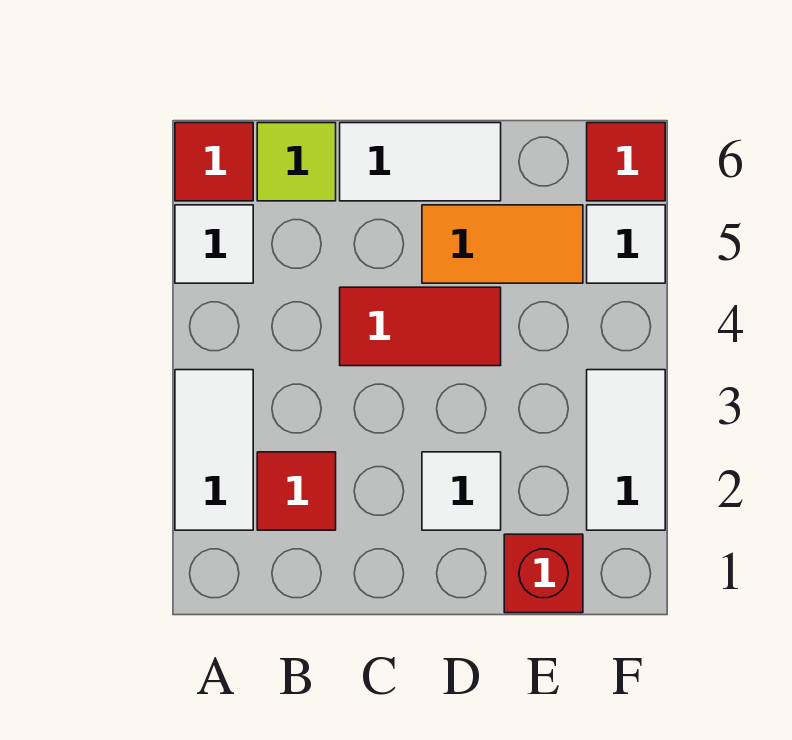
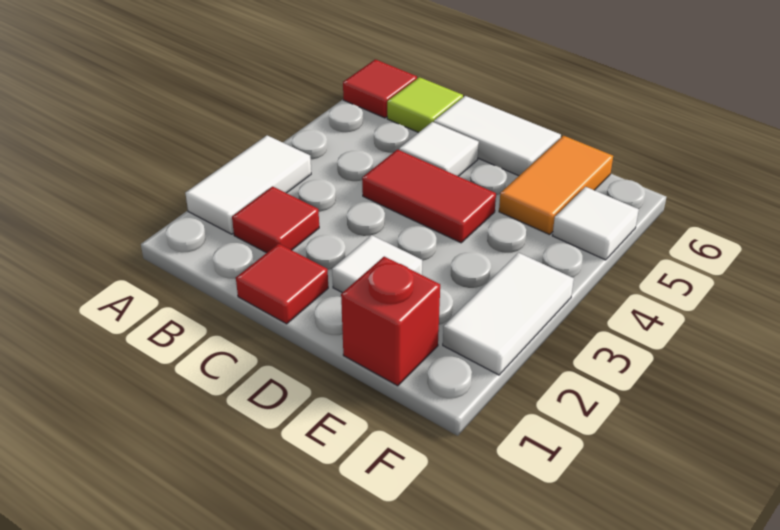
white tile A5 level 1 -> white tile C5 level 1
orange tile D5:E5 level 1 -> orange tile E5:E6 level 1
red tile F6 level 1 -> red tile C1 level 1

